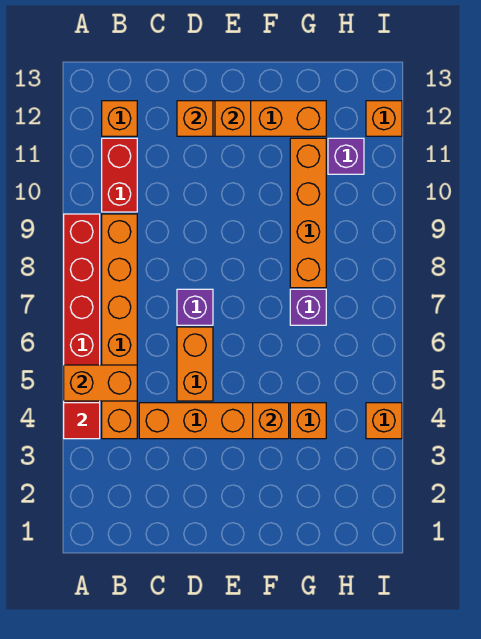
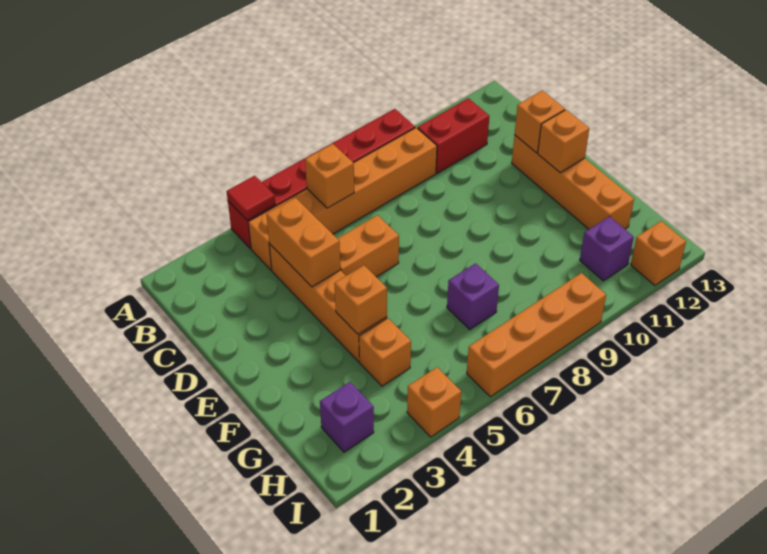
orange brick A5:B5 level 2 -> orange brick C4:D4 level 2
orange brick B12 level 1 -> orange brick B6 level 2
purple brick D7 level 1 -> purple brick H2 level 1
orange brick G8:G11 level 1 -> orange brick I6:I9 level 1

